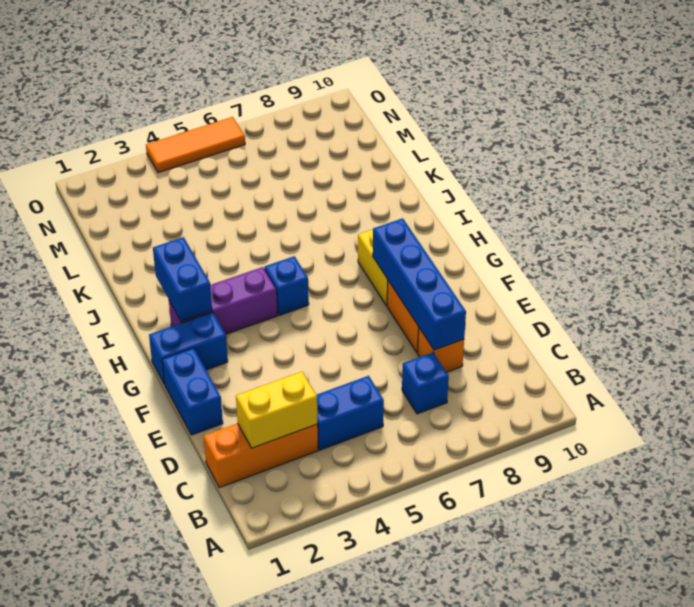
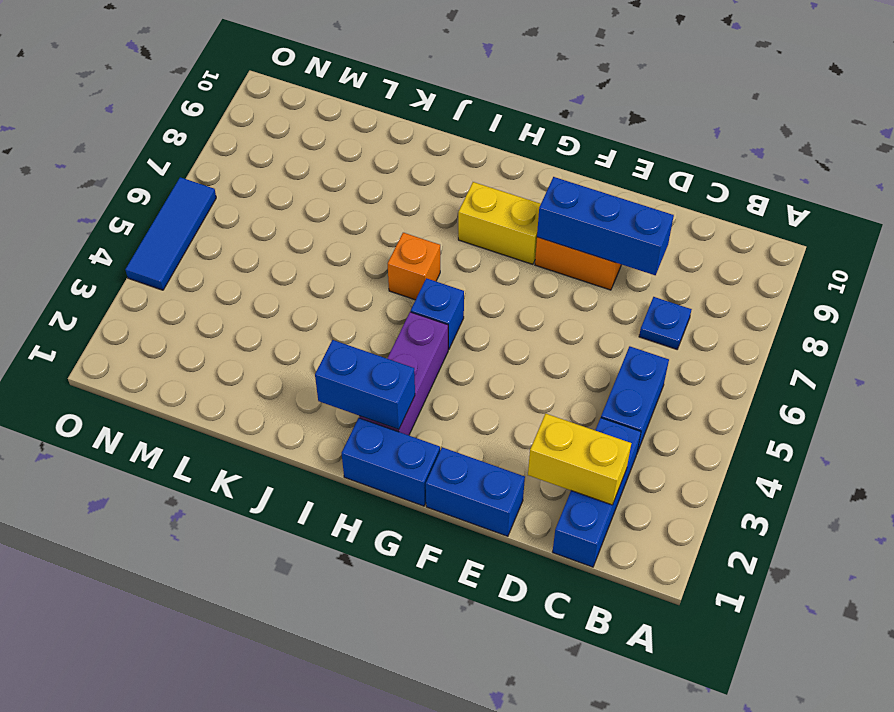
orange brick C1:C3 level 1 -> blue brick C1:C3 level 1
yellow brick C2:C3 level 2 -> yellow brick C2:D2 level 2
blue brick C7 level 1 -> blue plate C7 level 1
orange brick D8 level 1 -> orange brick I6 level 1
blue brick D8:G8 level 2 -> blue brick D8:F8 level 2
blue brick G1:G2 level 1 -> blue brick G1:H1 level 1
orange tile O4:O6 level 1 -> blue tile O4:O6 level 1

